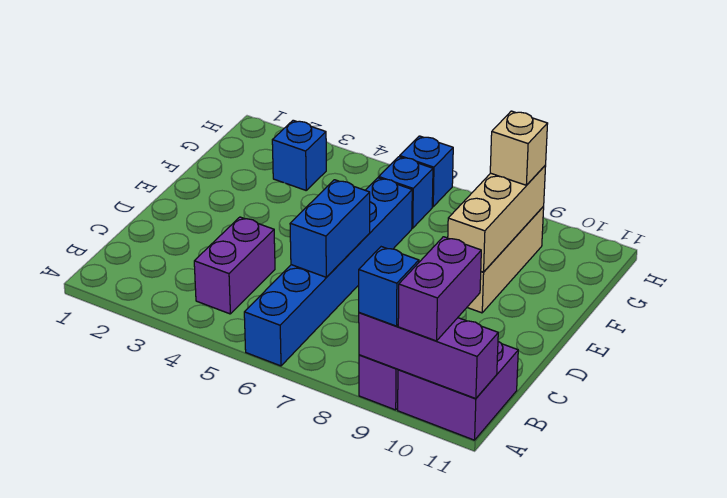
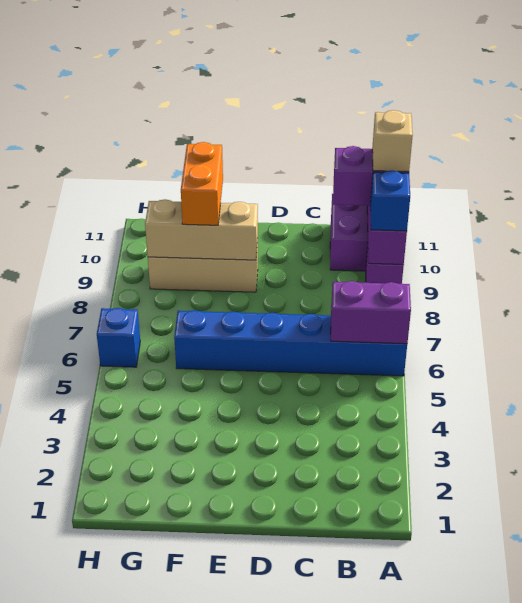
purple brick B4:C4 level 1 -> purple brick A6:B6 level 2
blue brick C6:D6 level 2 -> none
none -> orange brick F9:F10 level 3
blue brick G3 level 1 -> none
blue brick G6 level 1 -> none
tan brick G9 level 3 -> tan brick A10 level 4

